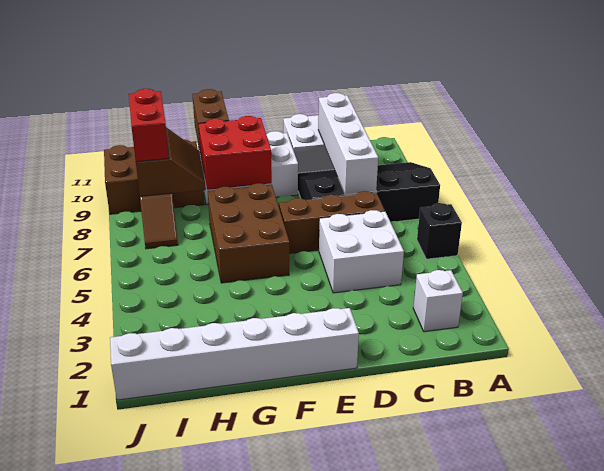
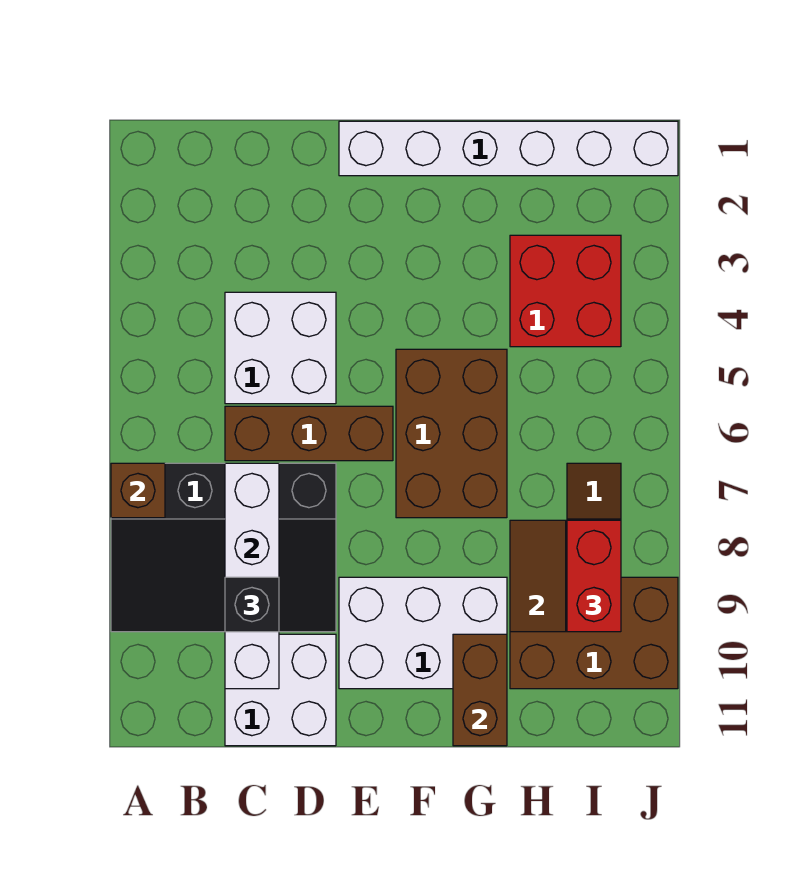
black brick A5 level 1 -> black brick C9 level 3
none -> brown brick A7 level 2
white brick B2 level 1 -> none
red brick F8:G9 level 2 -> red brick H3:I4 level 1

